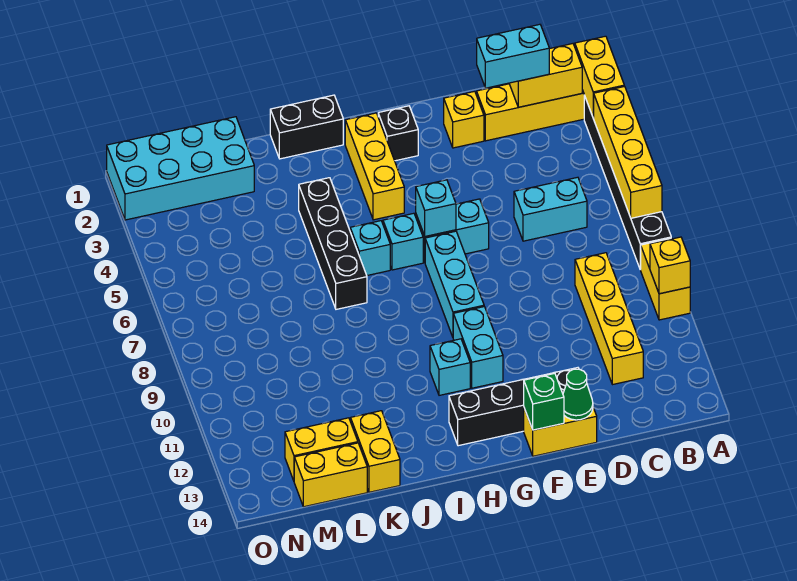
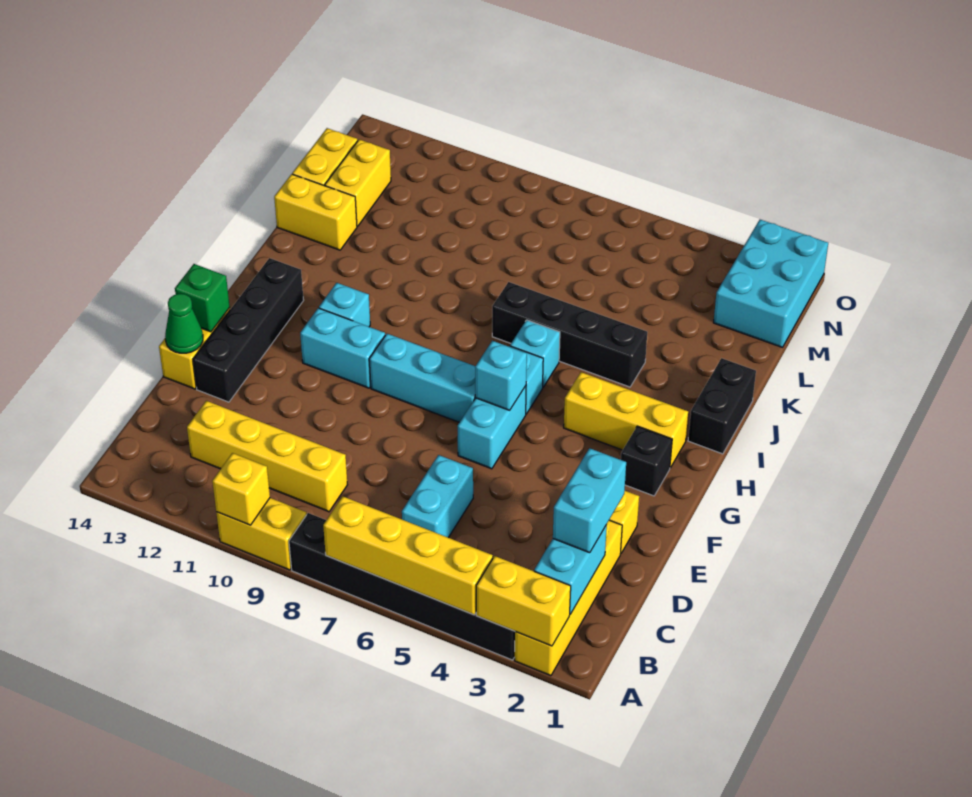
yellow brick B2:C2 level 2 -> cyan brick B2:C2 level 2
cyan brick L1:O2 level 1 -> cyan brick M1:O2 level 1

